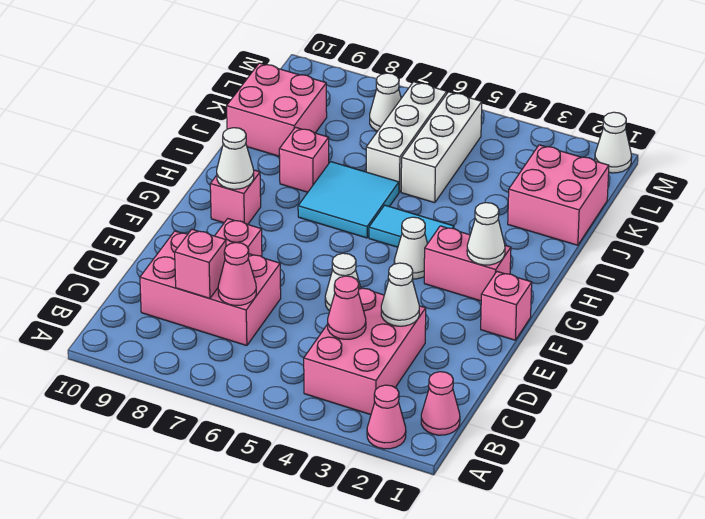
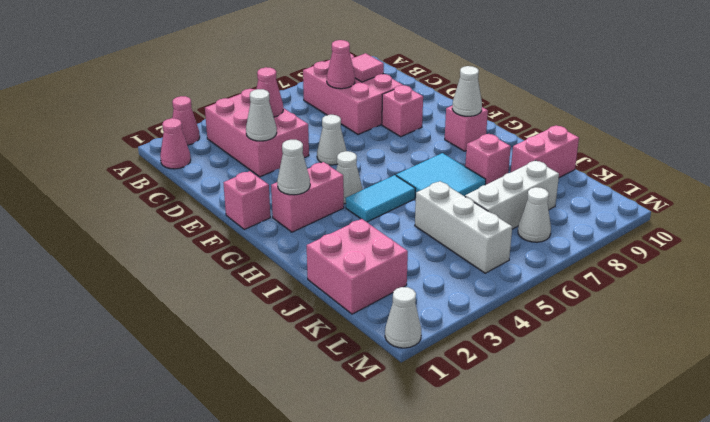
pink brick C7:D9 level 1 -> pink brick B7:D8 level 1
pink brick C8 level 2 -> pink tile C8 level 2
white brick J6:L6 level 1 -> white brick K6:K8 level 1
pink brick J9:K10 level 1 -> pink brick J9:J10 level 1

